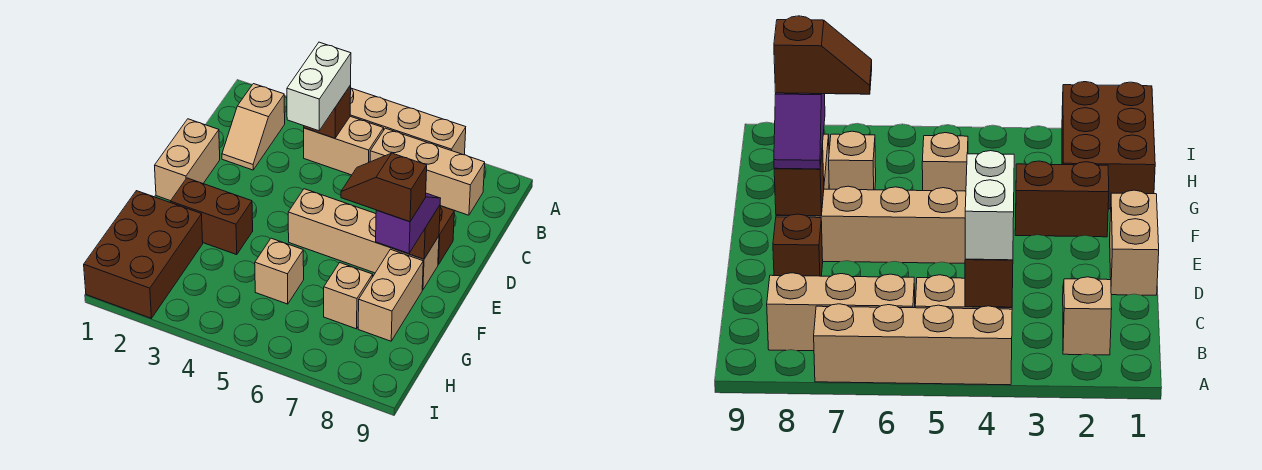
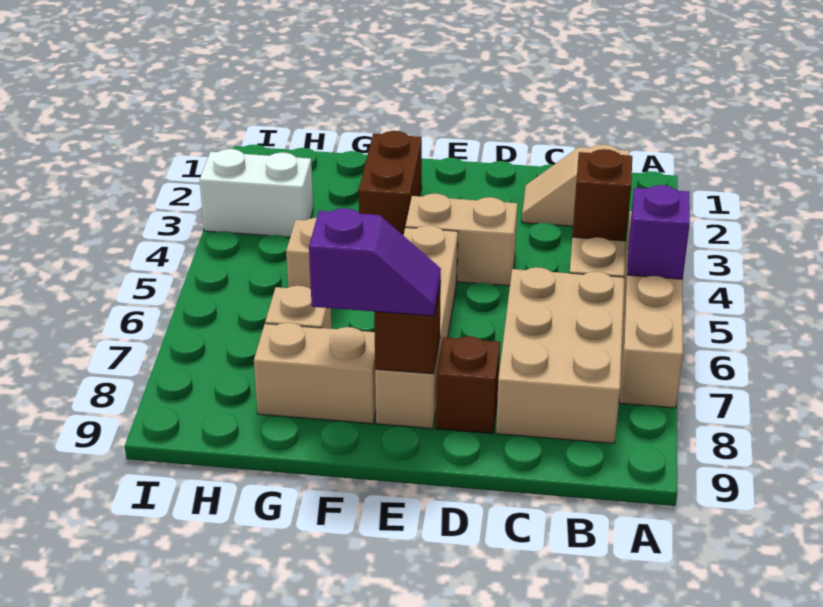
none -> purple brick A5 level 2
white brick B4:C4 level 3 -> white brick H3:I3 level 1
tan brick B6:B8 level 1 -> tan brick B6:C8 level 1
tan brick D1:E1 level 1 -> tan brick D4:E4 level 1
brown slope F7:F8 level 4 top 8 -> none
brown brick G1:I2 level 1 -> none

